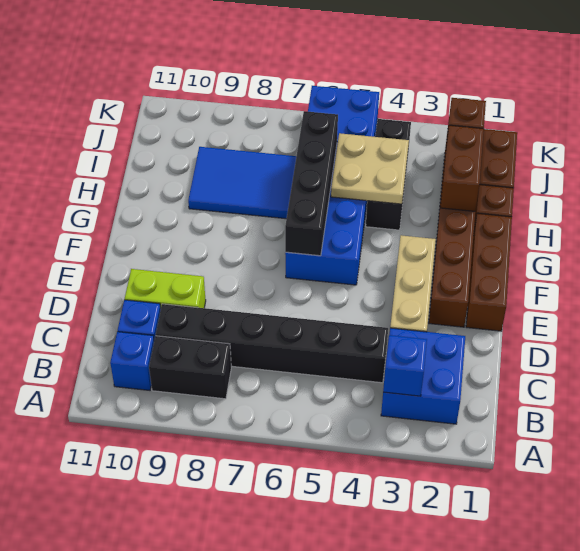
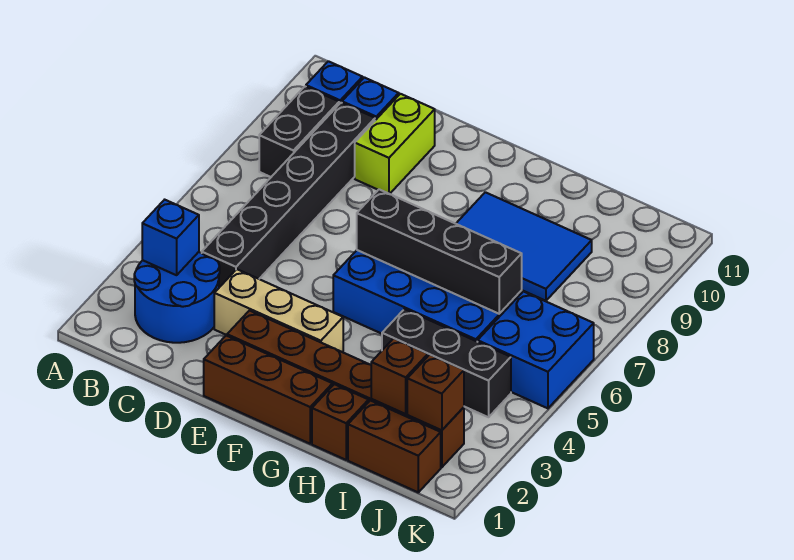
blue brick B2:C3 level 1 -> blue round brick B2:C3 level 1
brown brick H2:I2 level 2 -> brown brick I2 level 2
tan plate H4:I5 level 2 -> none
blue tile H7:I9 level 1 -> blue tile G8:I9 level 1

